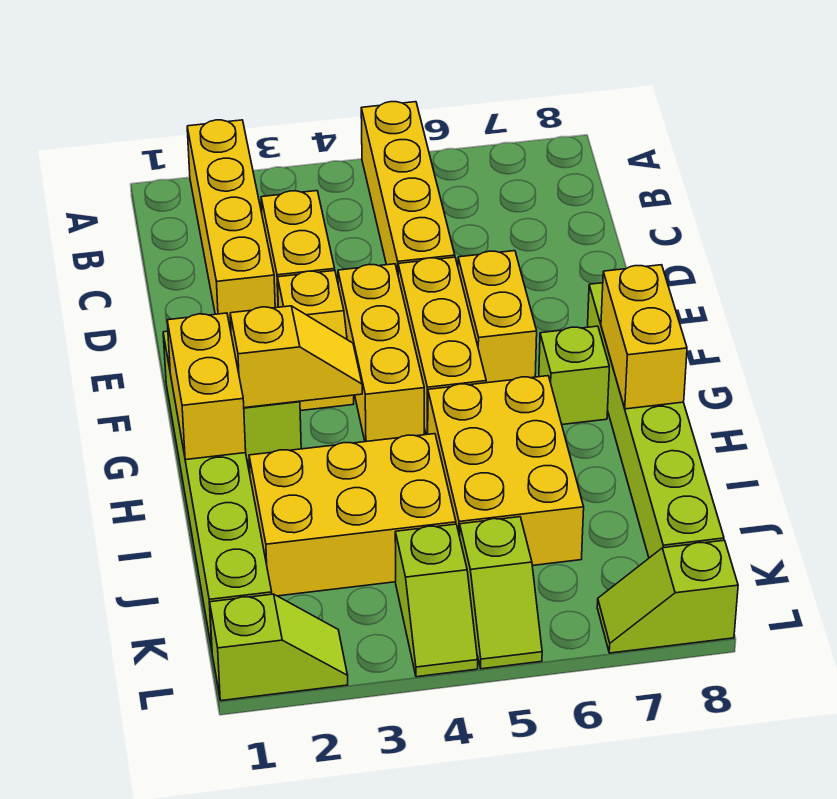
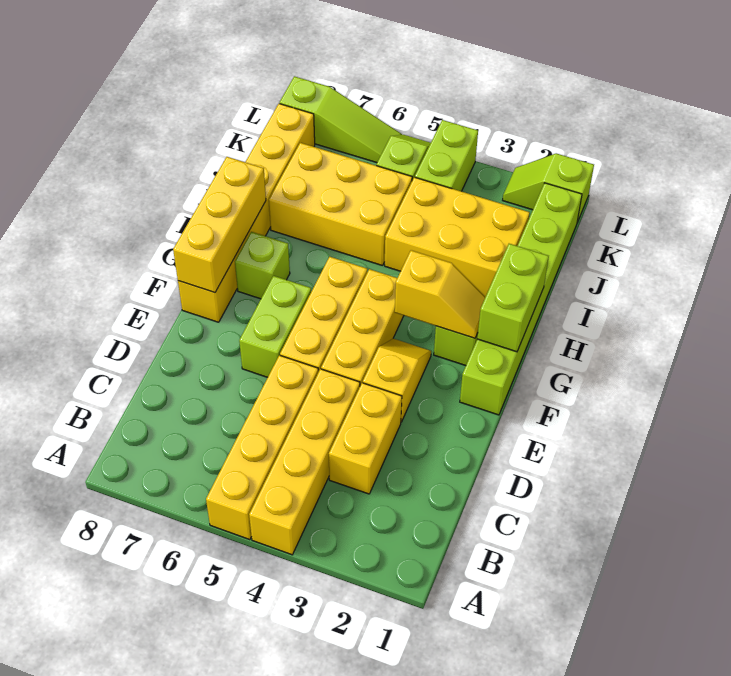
yellow brick A2:D2 level 1 -> yellow brick A4:D4 level 1
yellow brick E6:F6 level 1 -> lime brick E6:F6 level 1
lime brick F8:K8 level 1 -> yellow brick F8:K8 level 1
yellow brick G1:H1 level 2 -> lime brick G1:H1 level 2
yellow slope G2:G3 level 2 top 2 -> yellow slope G2:G3 level 2 top 3
yellow brick G8:H8 level 2 -> yellow brick F8:H8 level 2
yellow brick H5:J6 level 1 -> yellow brick I5:J7 level 1
lime slope K4:L4 level 1 top K -> lime brick K4:L4 level 1
lime slope L7:L8 level 1 top 8 -> lime slope L6:L8 level 1 top 8

